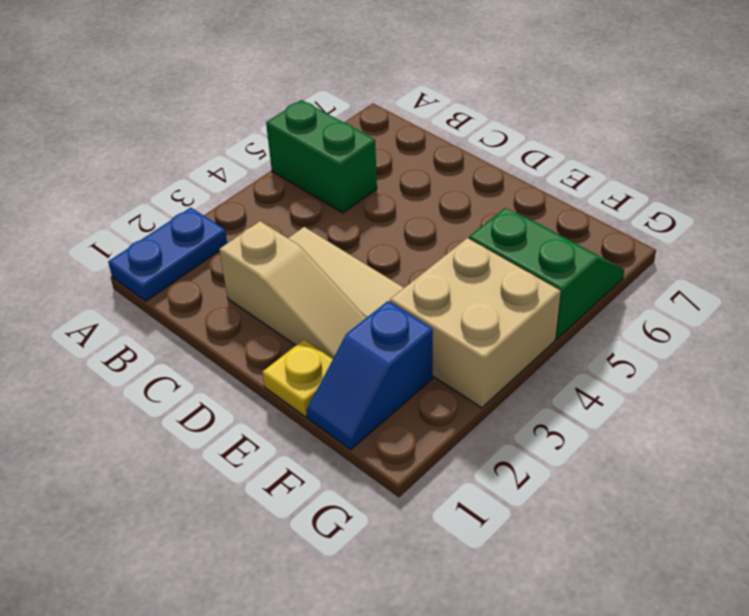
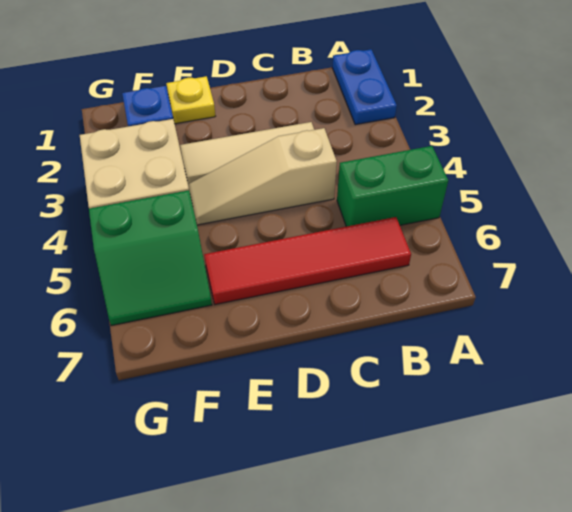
none -> red tile B6:E6 level 1
tan slope C2:E2 level 1 top C -> tan slope C4:E4 level 1 top C

